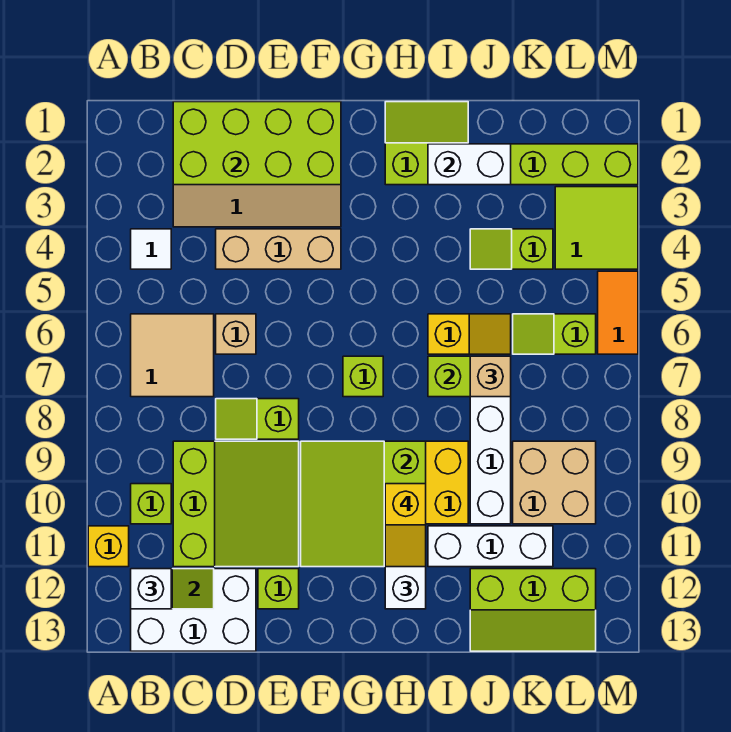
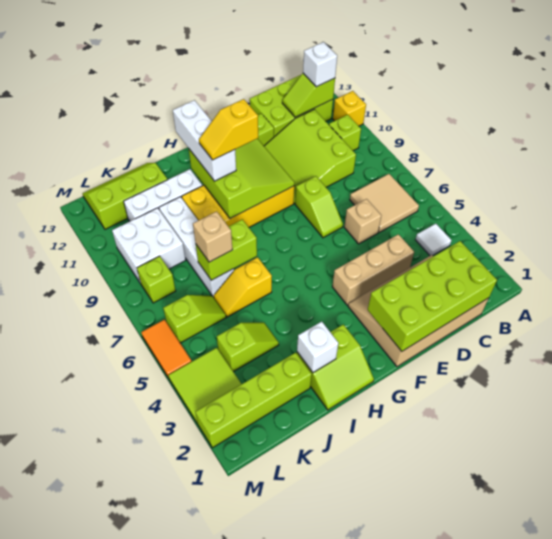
white brick B12:D13 level 1 -> lime brick B12:D13 level 1
lime slope D8:E8 level 1 top E -> lime slope E7:E8 level 1 top 8
lime brick G7 level 1 -> lime brick L8 level 1
yellow slope H10:H11 level 4 top 10 -> yellow slope G10:H10 level 4 top G
white brick I2:J2 level 2 -> white brick I2 level 2
tan brick K9:L10 level 1 -> white brick K9:L10 level 1

